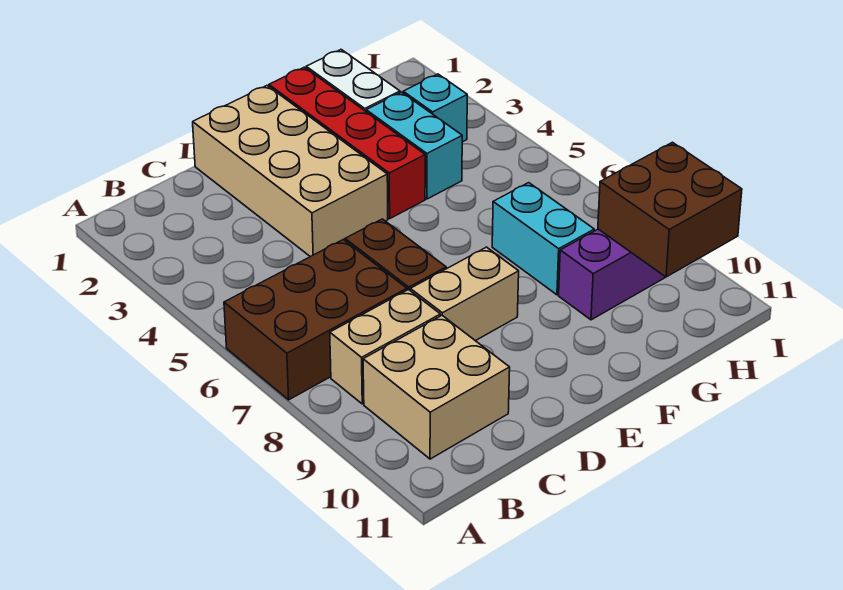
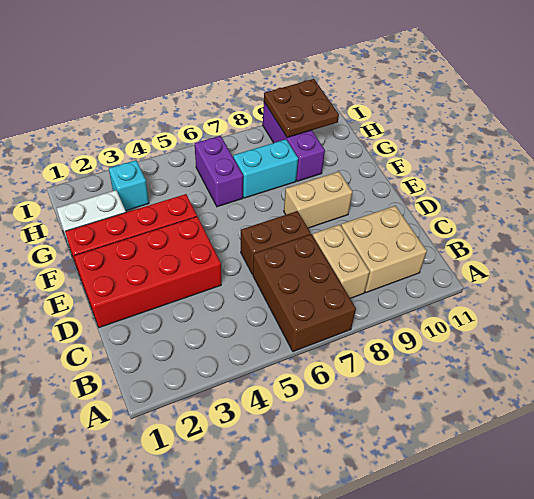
tan brick D1:E4 level 1 -> red brick D1:E4 level 1
tan brick D8:E8 level 1 -> tan brick E8:E9 level 1
cyan brick G3:G4 level 1 -> none
none -> purple brick G6:H6 level 1
brown brick H9:I10 level 2 -> brown plate H9:I10 level 2

